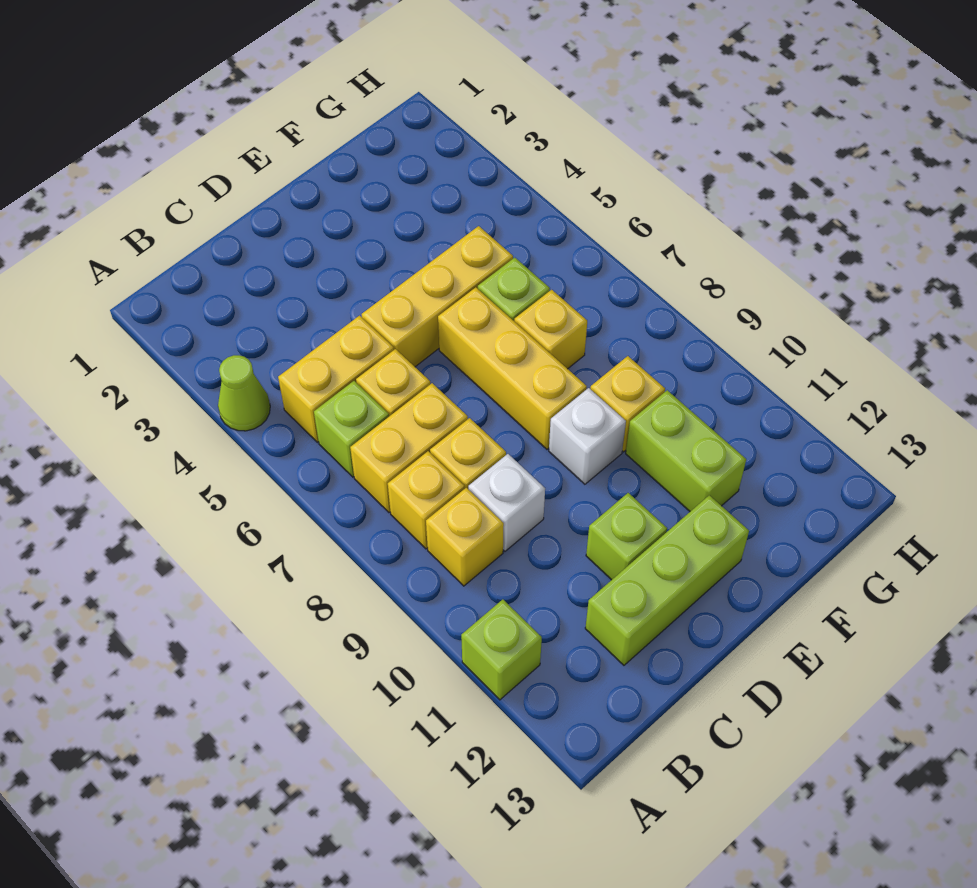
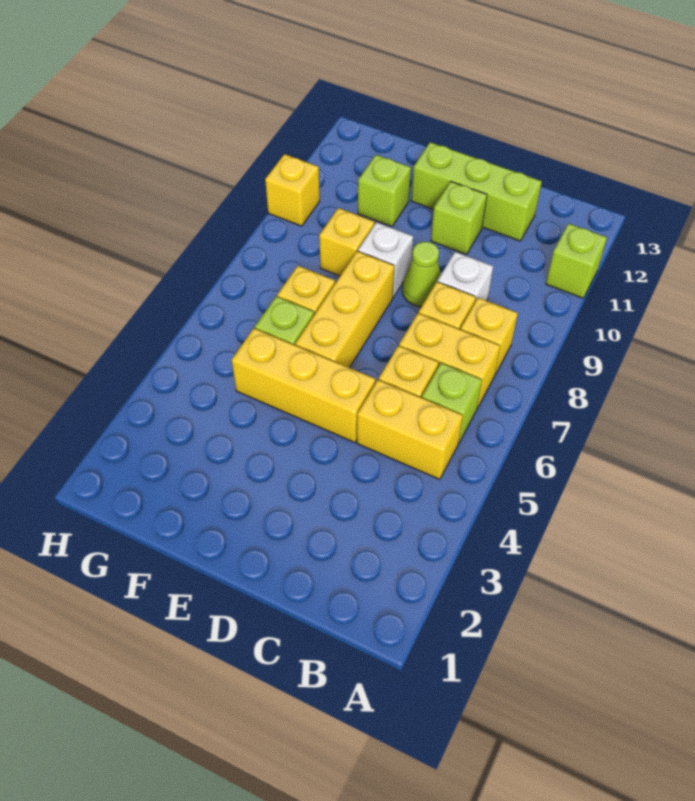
lime cone A4 level 1 -> lime cone D9 level 1
yellow brick B9 level 1 -> yellow brick H10 level 1
lime brick F10:F11 level 1 -> lime brick F11 level 1

